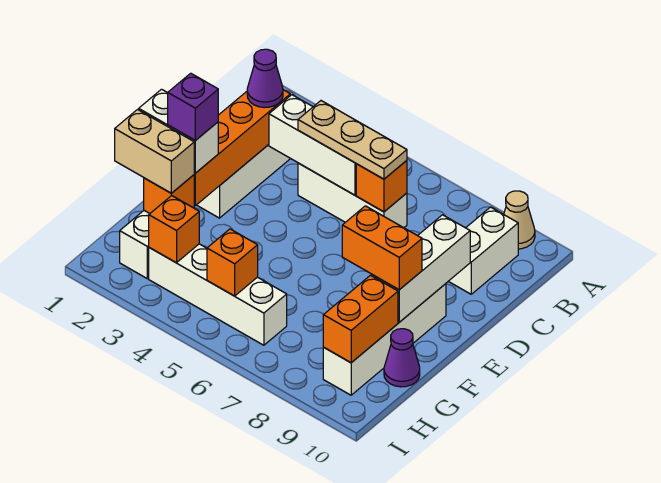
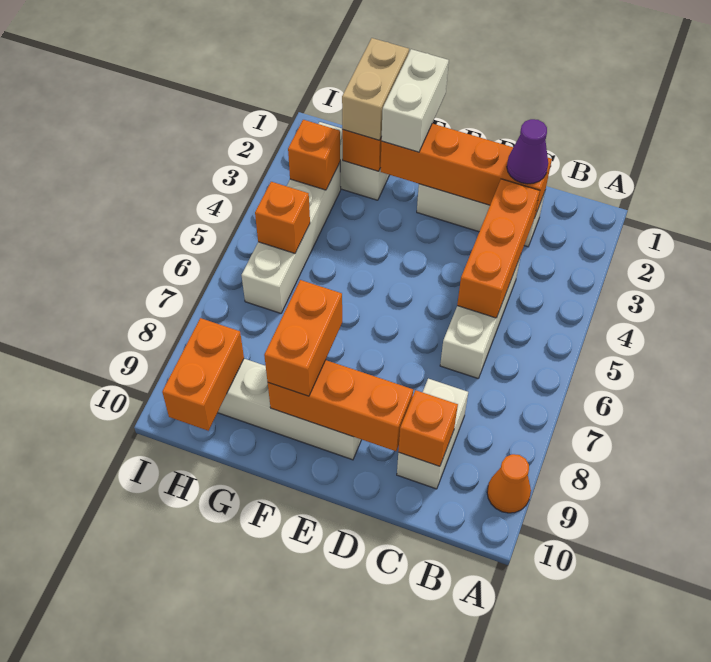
tan cone A9 level 1 -> orange cone A9 level 1
white brick B9:C9 level 1 -> white brick C8:C9 level 1
white brick C3:C5 level 2 -> orange brick C3:C5 level 2
tan plate C4:C6 level 3 -> none
orange brick C6 level 2 -> orange brick C9 level 2
white brick D9:F9 level 2 -> orange brick D9:F9 level 2
purple brick F2 level 4 -> none
orange brick G9:H9 level 2 -> orange brick H9:H10 level 2
purple cone G10 level 1 -> none

